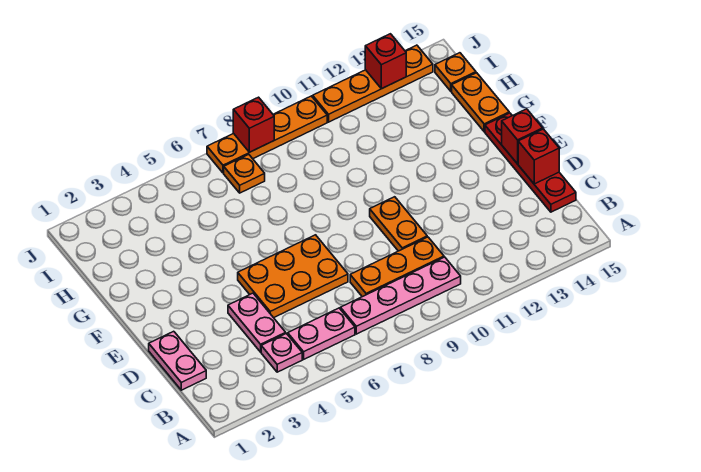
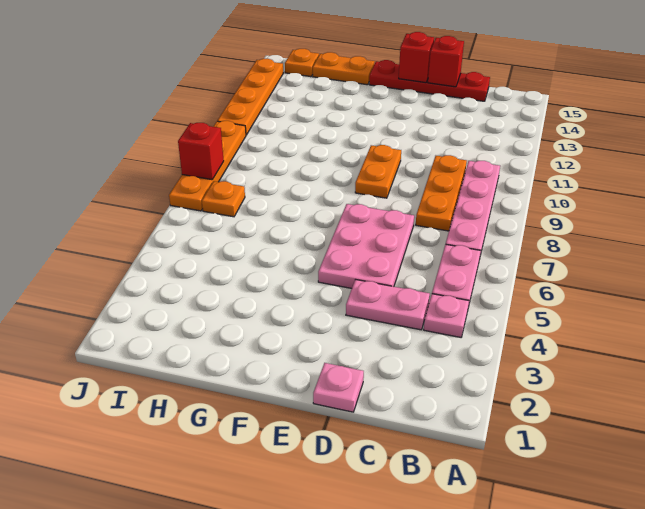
pink plate C1:D1 level 1 -> pink plate D1 level 1
orange plate D5:E7 level 1 -> pink plate D5:E7 level 1
orange plate D10:E10 level 1 -> orange plate E9:E10 level 1
red brick J13 level 2 -> none

